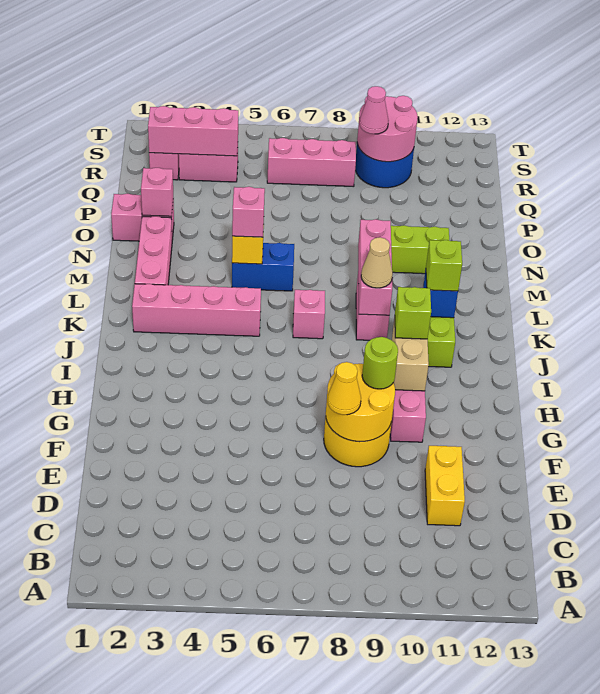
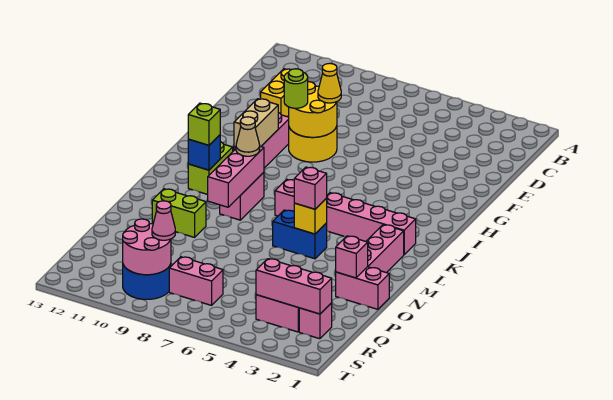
lime brick I10 level 3 -> none
pink brick R6:R8 level 1 -> pink brick R7:R8 level 1

